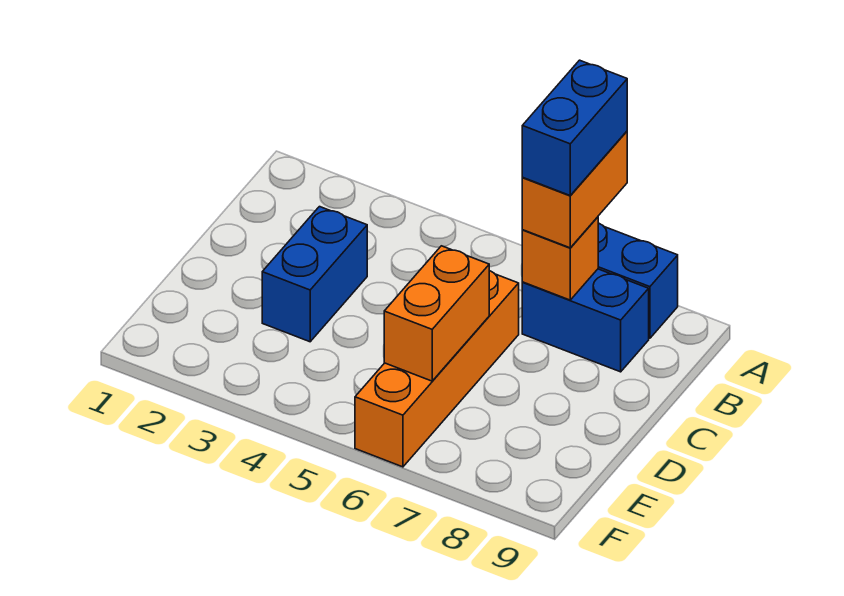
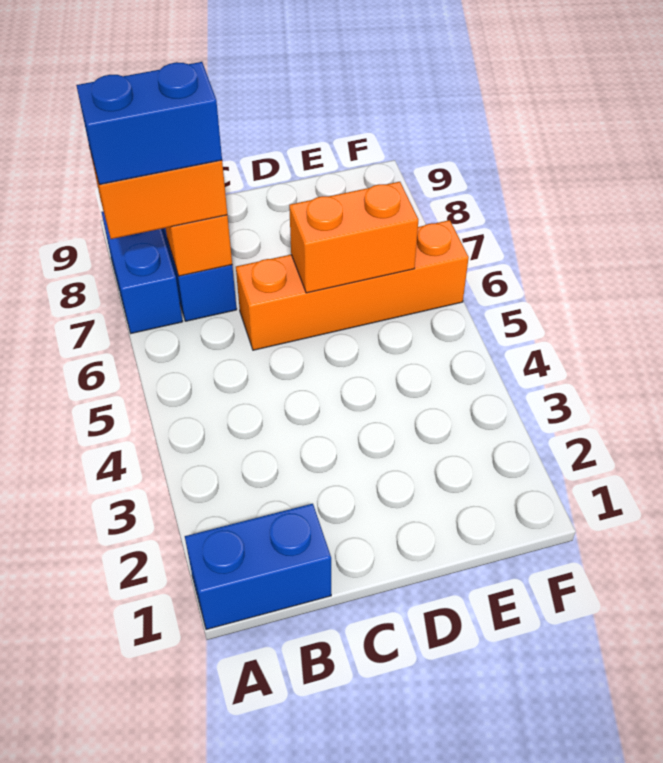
blue brick C3:D3 level 1 -> blue brick A1:B1 level 1

